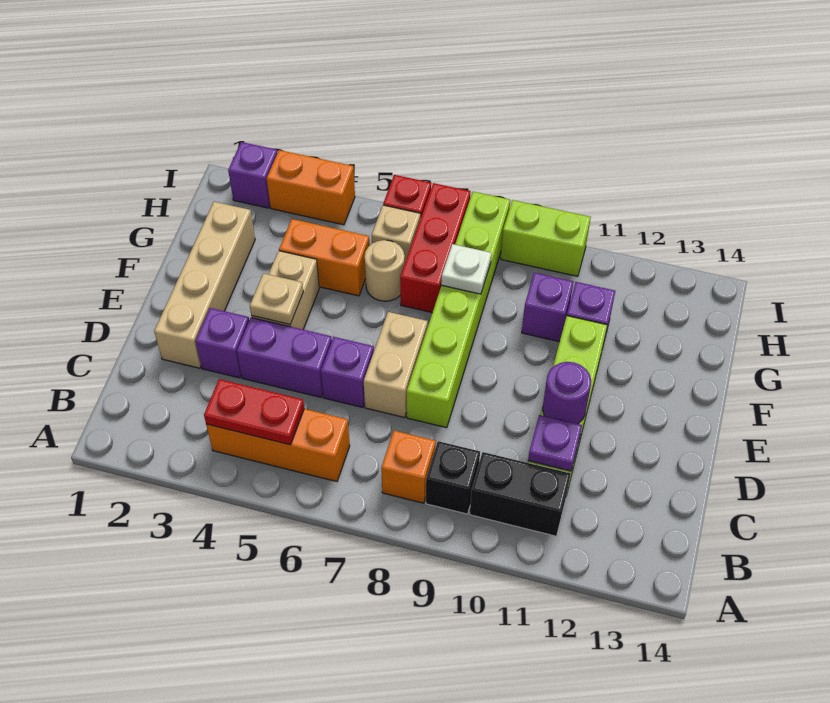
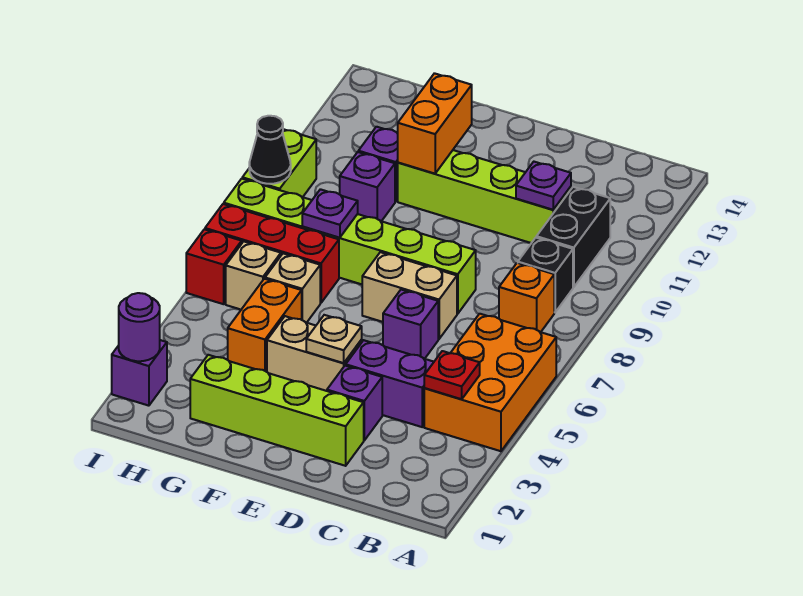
orange brick B4:B6 level 1 -> orange brick A4:B6 level 1
red plate B4:B5 level 2 -> red plate B4 level 2
tan brick D2:G2 level 1 -> lime brick D2:G2 level 1
purple brick D4:D5 level 1 -> purple brick C4:D4 level 1
purple round brick D11 level 2 -> purple round brick I2 level 2
tan round brick G6 level 1 -> tan brick G6 level 1
white plate G8 level 2 -> purple plate G8 level 2
orange brick I3:I4 level 1 -> orange brick F11:F12 level 2
none -> black cone I9 level 2

